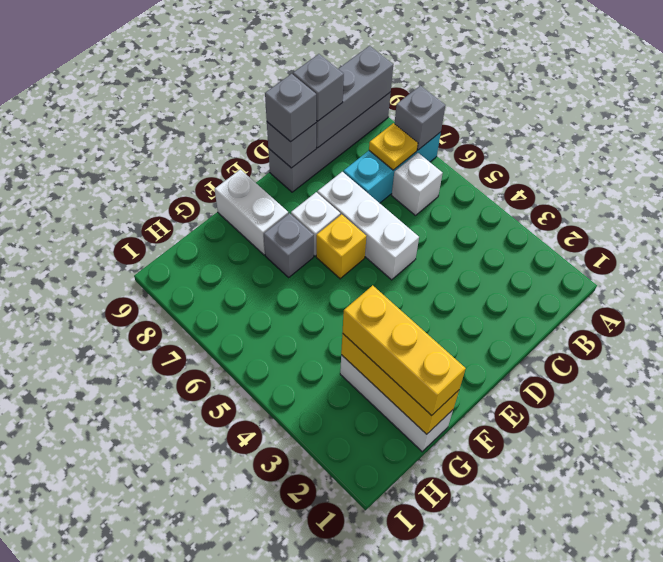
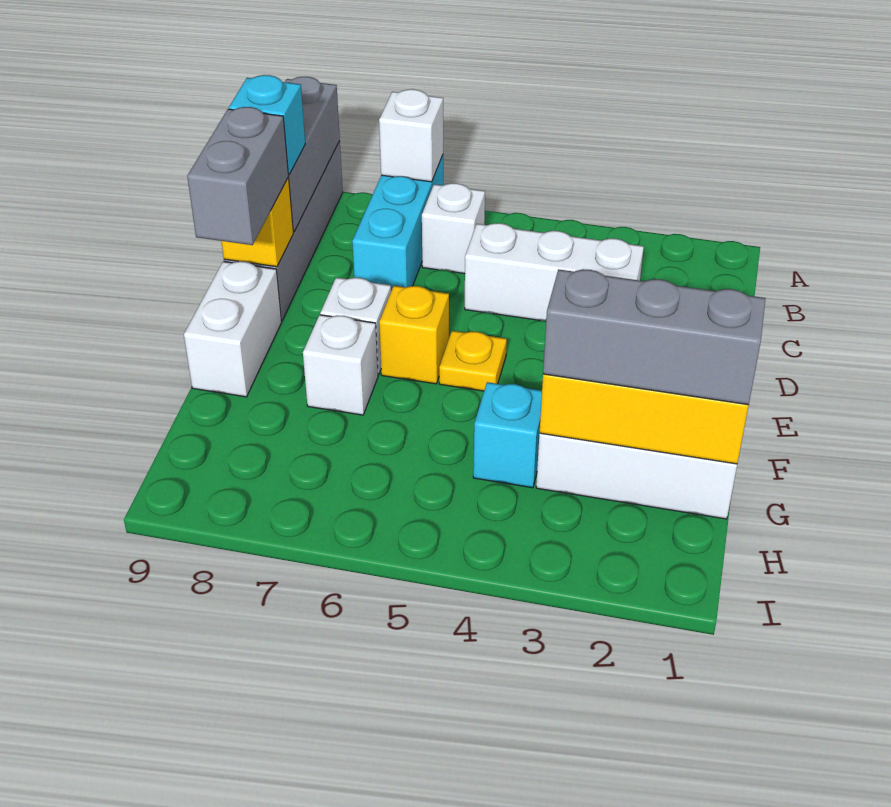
grey brick A7 level 2 -> white brick A7 level 2
yellow plate B7 level 2 -> yellow plate E5 level 1
grey brick C9 level 3 -> cyan brick C9 level 3
white brick D5:D7 level 1 -> white brick C3:C5 level 1
grey brick D9 level 2 -> yellow brick D9 level 2
grey brick D9 level 3 -> grey brick D9:E9 level 3
grey brick F7 level 1 -> white brick F7 level 1
white brick F8:F9 level 1 -> white brick E9:F9 level 1
yellow brick G1:G3 level 3 -> grey brick G1:G3 level 3
none -> cyan brick G4 level 1

